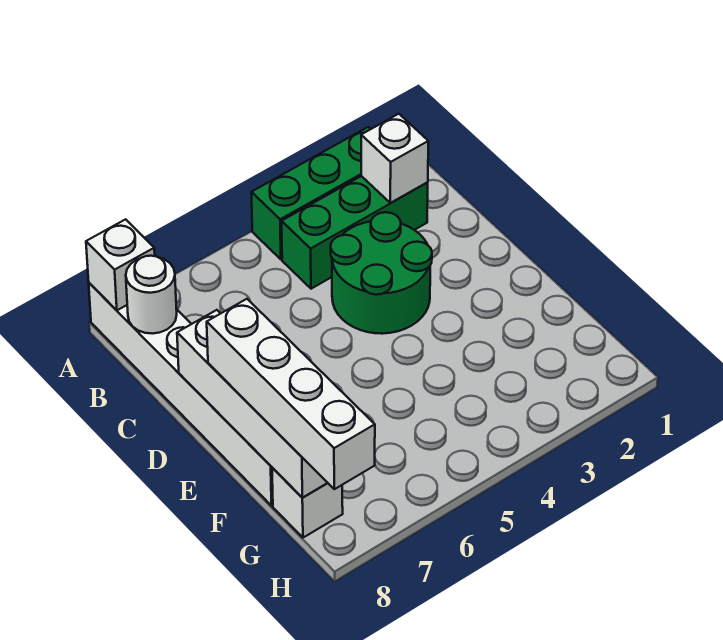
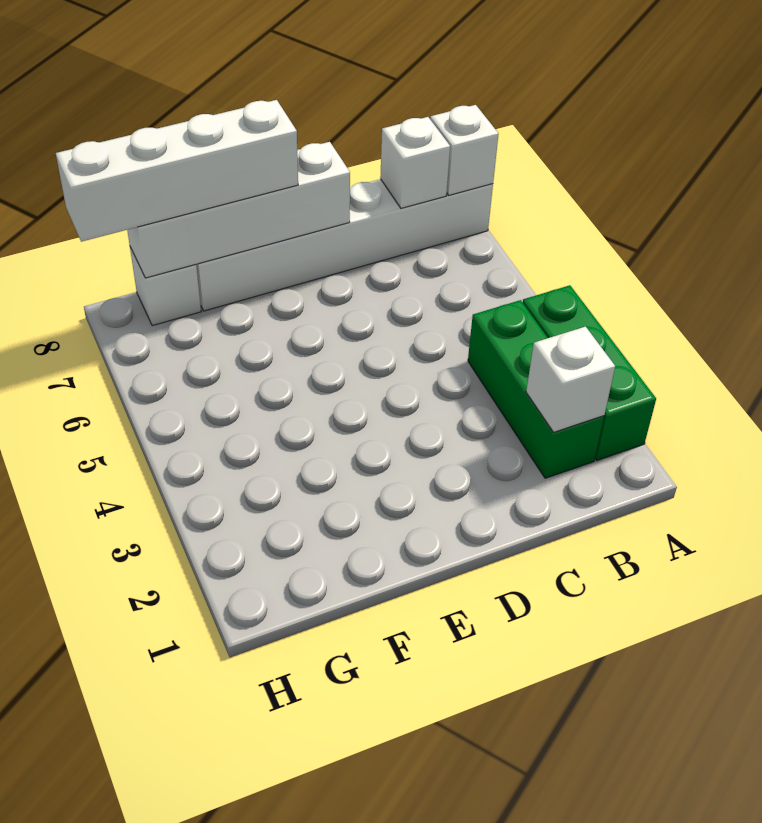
white round brick B8 level 2 -> white brick B8 level 2
green round brick C3:D4 level 1 -> none

